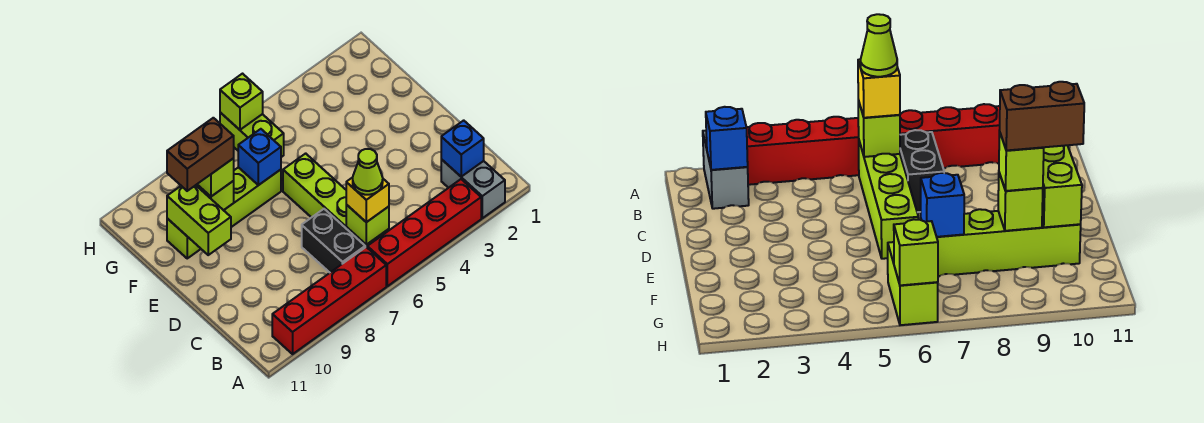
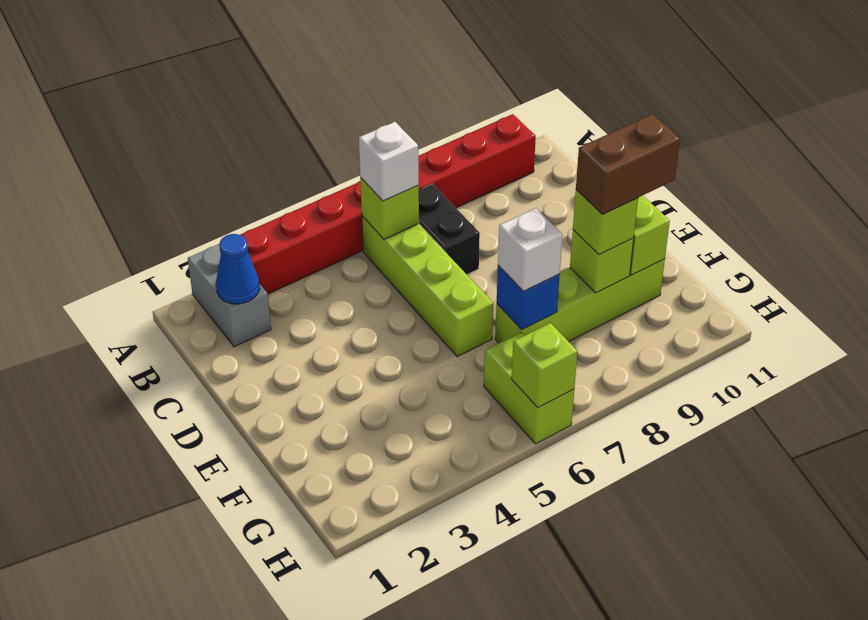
blue brick B2 level 2 -> blue cone B2 level 2
yellow brick B6 level 3 -> white brick B6 level 3
lime cone B6 level 4 -> none
none -> white brick F7 level 3

